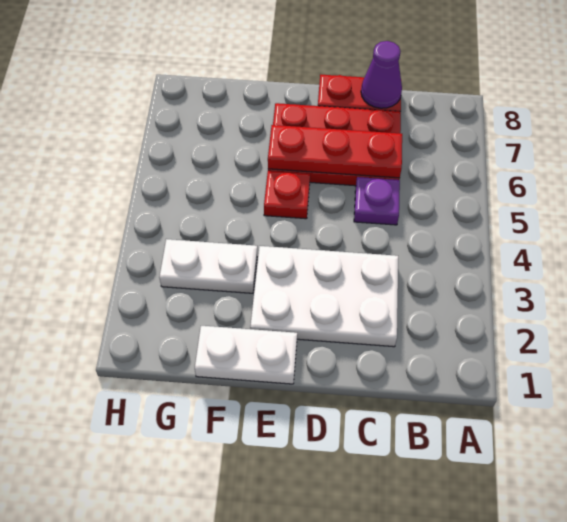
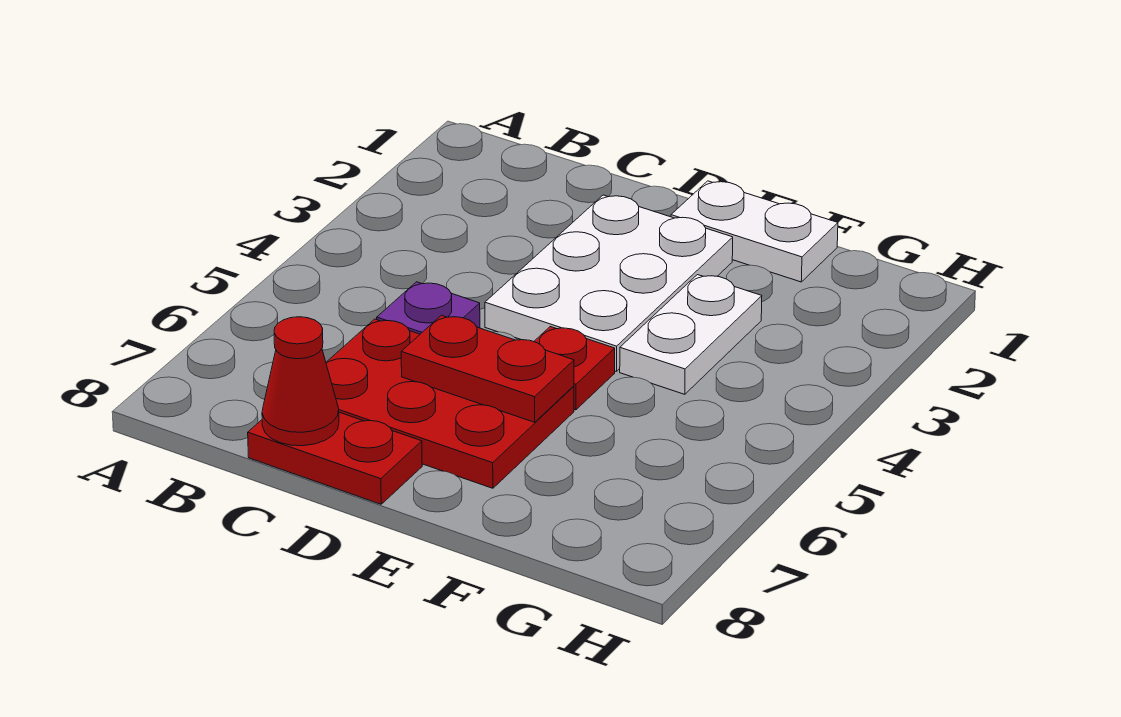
white plate C2:E3 level 1 -> white plate D2:E4 level 1
red plate C6:E6 level 2 -> red plate D6:E6 level 2
purple cone C8 level 2 -> red cone C8 level 2
white plate F3:G3 level 1 -> white plate F3:F4 level 1

